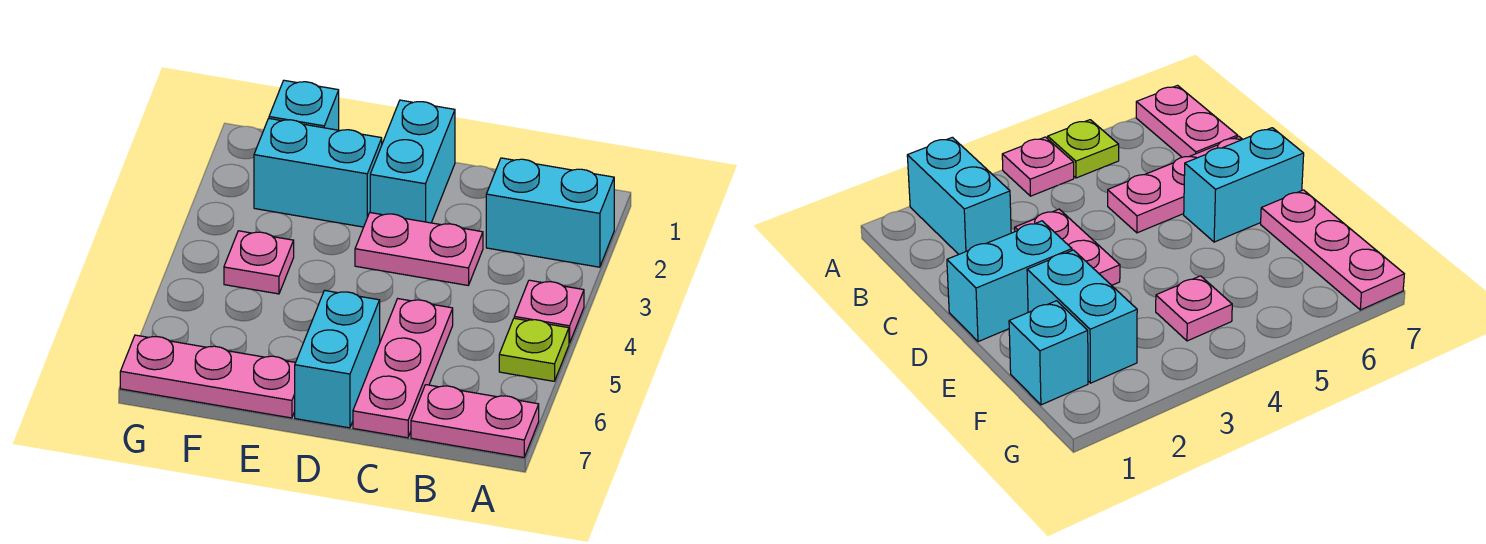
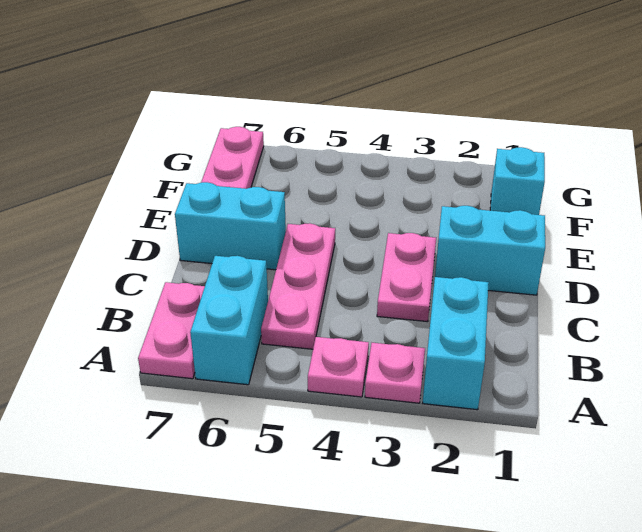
lime plate A5 level 1 -> none
pink plate C5:C7 level 1 -> pink plate B5:D5 level 1
cyan brick E2:F2 level 1 -> cyan brick A6:B6 level 1
pink plate F4 level 1 -> pink plate A3 level 1

